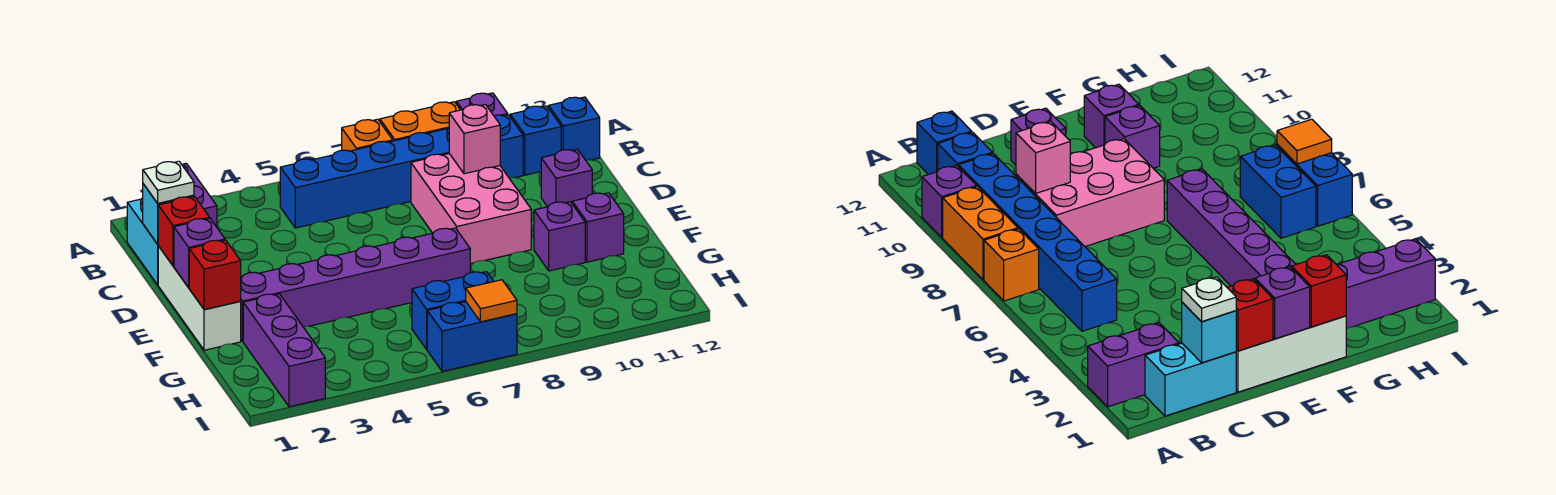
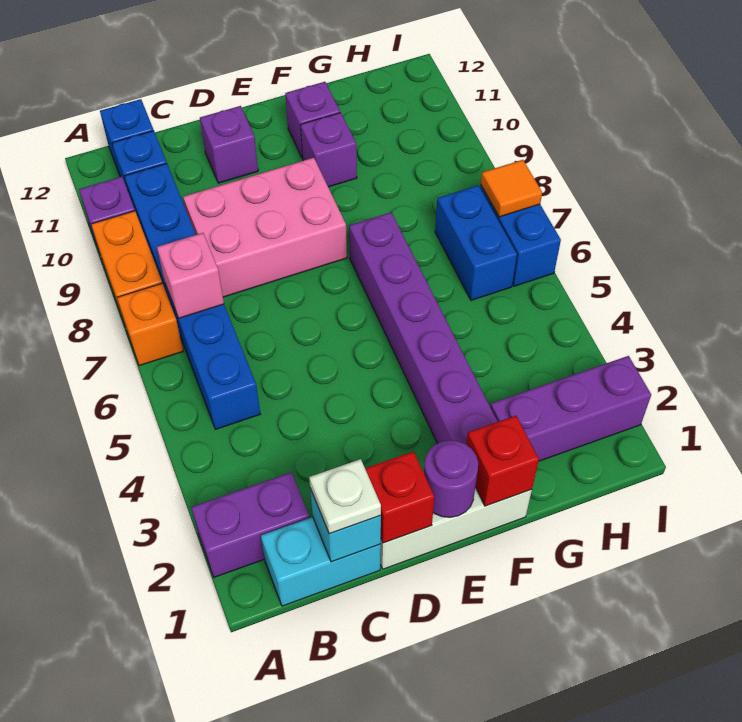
pink brick C9 level 2 -> pink brick B7 level 2
purple brick E1 level 2 -> purple round brick E1 level 2

